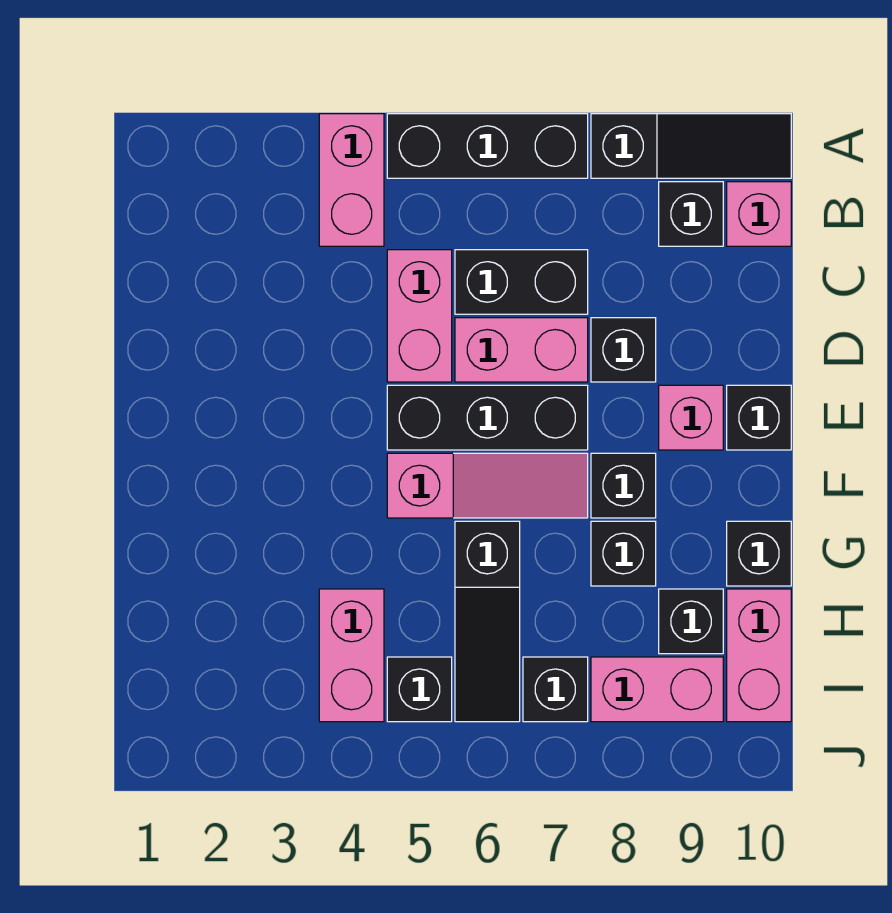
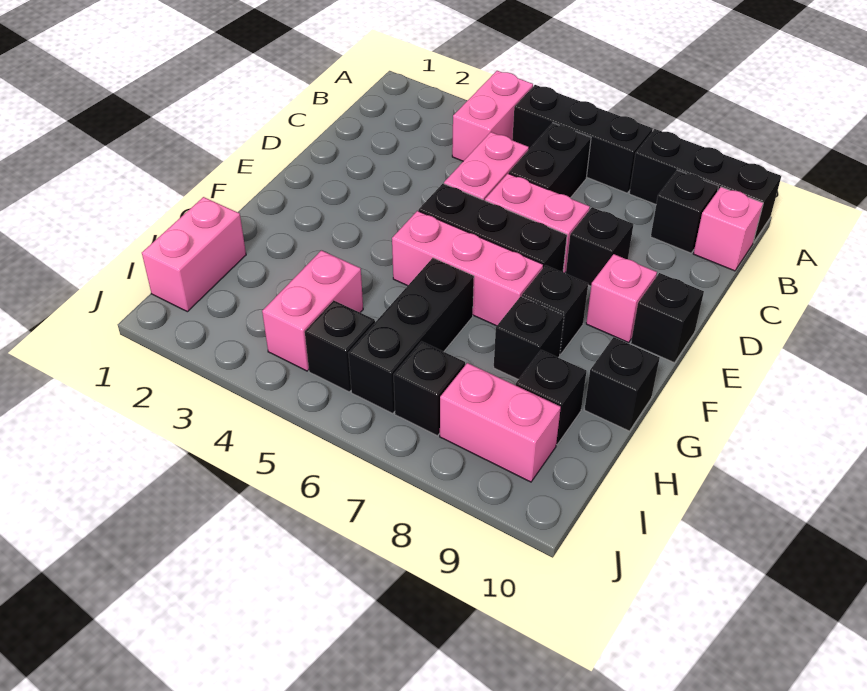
black slope A8:A10 level 1 top 8 -> black brick A8:A10 level 1
black brick C6:C7 level 1 -> black brick B6:C6 level 1
pink slope F5:F7 level 1 top 5 -> pink brick F5:F7 level 1
black slope G6:I6 level 1 top G -> black brick G6:I6 level 1
pink brick H10:I10 level 1 -> pink brick H1:I1 level 1

